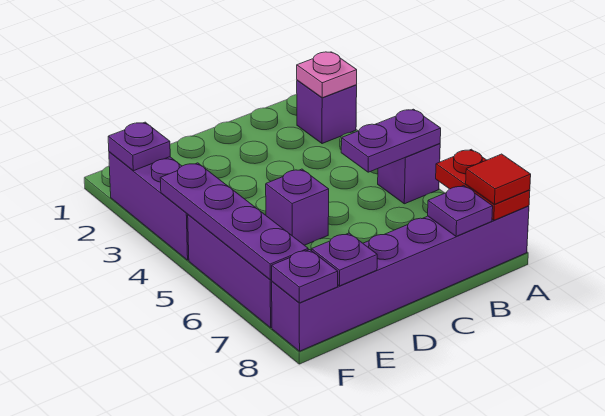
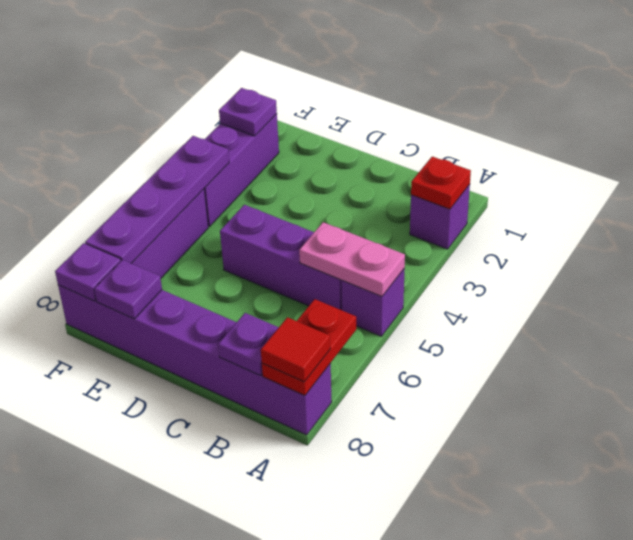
pink plate A2 level 2 -> red plate A2 level 2
purple plate A5:B5 level 2 -> pink plate A5:B5 level 2
purple brick D5 level 1 -> purple brick B5:D5 level 1

